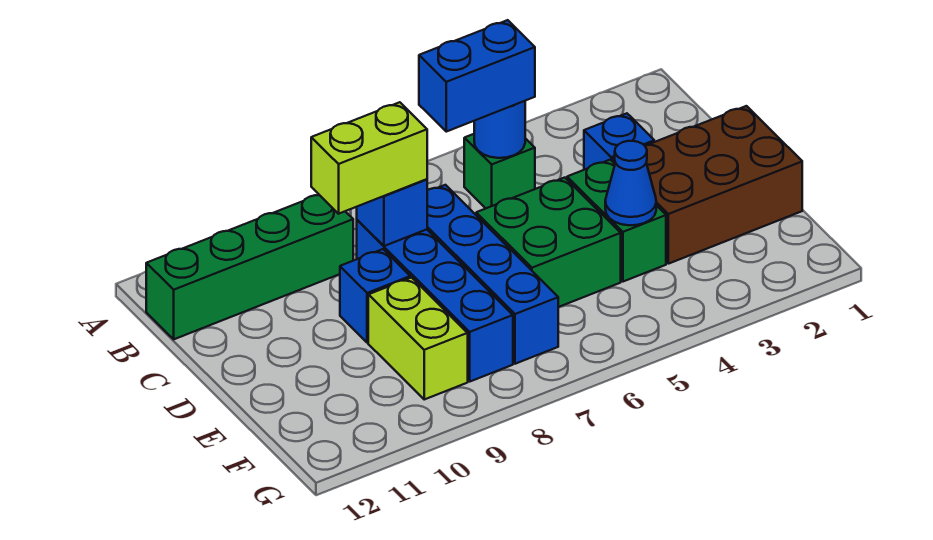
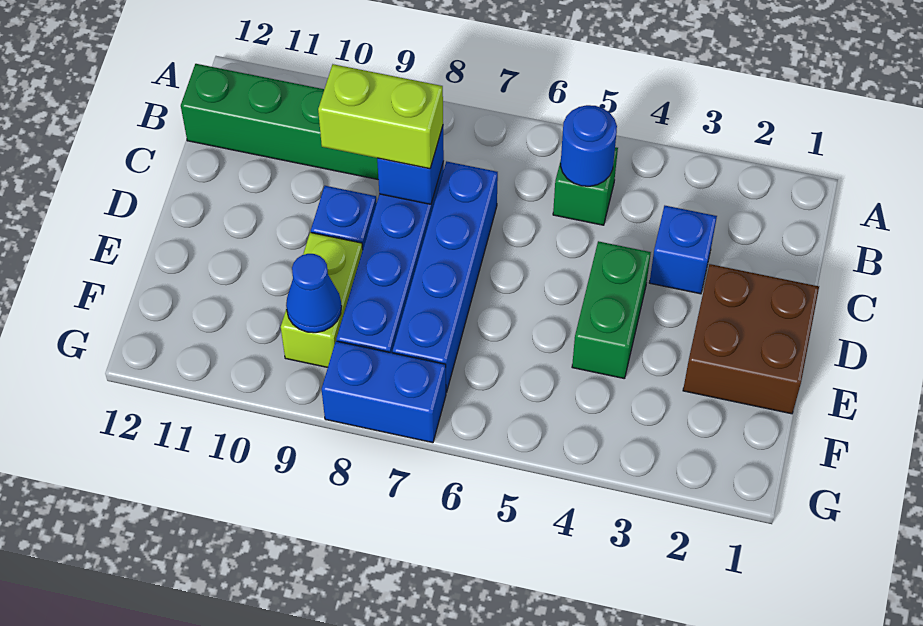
blue brick B5:B6 level 3 -> blue brick G7:G8 level 1
brown brick D1:E3 level 1 -> brown brick D1:E2 level 1
green brick D5:E6 level 1 -> none
blue cone E4 level 2 -> blue cone F9 level 2

